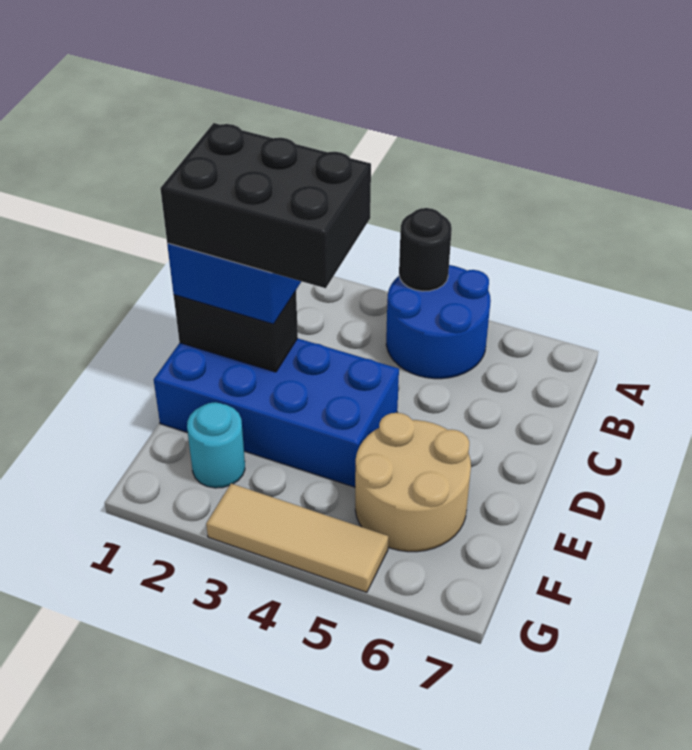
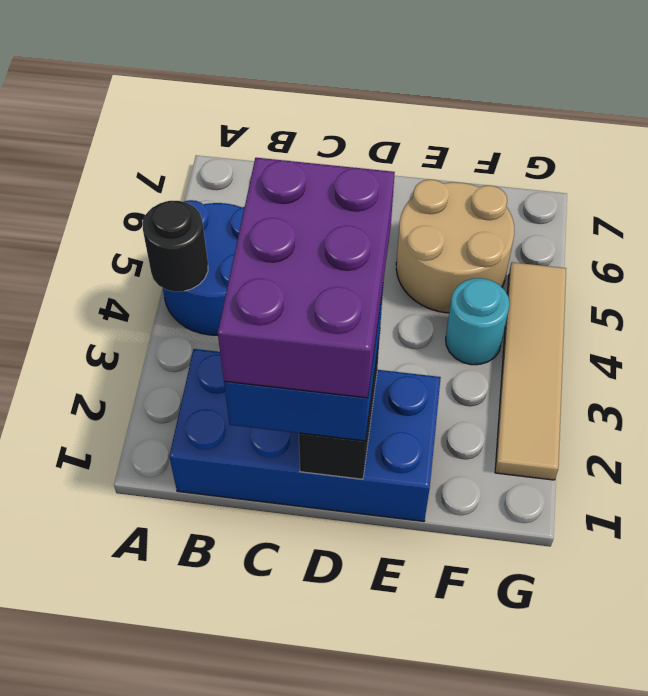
black brick C1:D3 level 4 -> purple brick C1:D3 level 4
blue brick D1:E4 level 1 -> blue brick B1:E2 level 1
cyan round brick F2 level 1 -> cyan round brick F4 level 1
tan tile G3:G5 level 1 -> tan tile G2:G5 level 1

